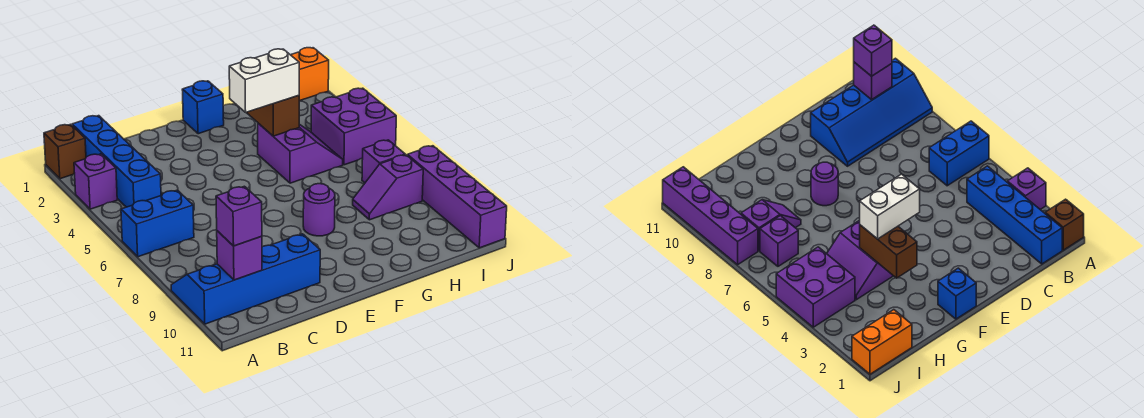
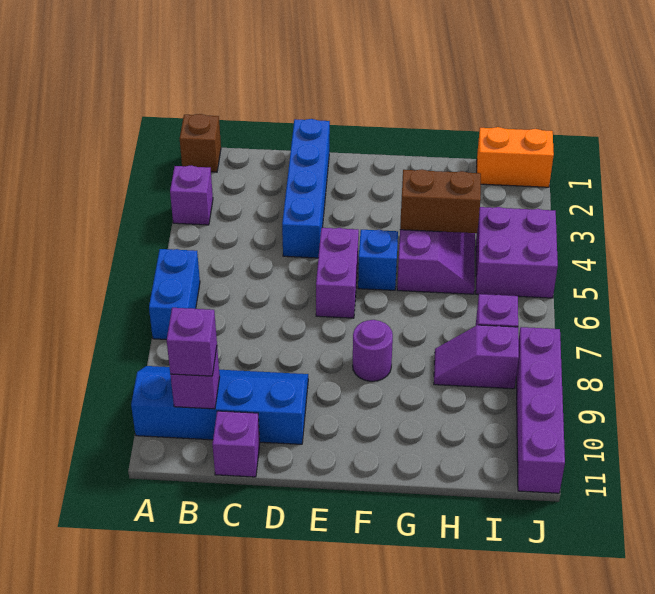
blue brick A6:B6 level 1 -> blue brick A6:A7 level 1
blue brick B1:B4 level 1 -> blue brick D1:D4 level 1
none -> purple brick C11 level 1
none -> purple brick E5:E6 level 1
blue brick F1 level 1 -> blue brick F5 level 1
white brick F4:G4 level 3 -> none
brown brick G3:G4 level 2 -> brown brick G4:H4 level 2

